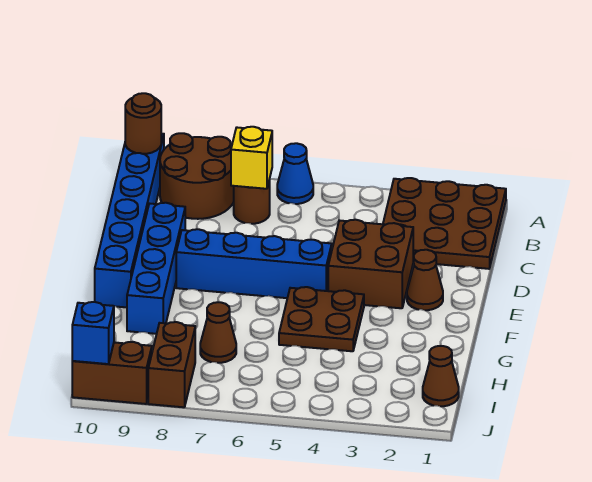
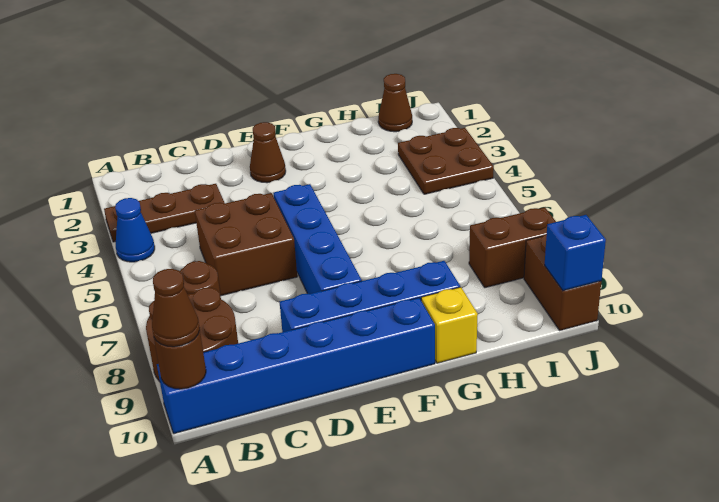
brown plate A1:C3 level 1 -> brown plate A3:C3 level 1
blue cone A6 level 1 -> blue cone A4 level 1
yellow brick B7 level 2 -> yellow brick G10 level 1
brown brick D3:E4 level 1 -> brown brick C5:D6 level 1
brown plate F4:G5 level 1 -> brown plate I3:J4 level 1
brown cone H7 level 1 -> brown cone A10 level 3

